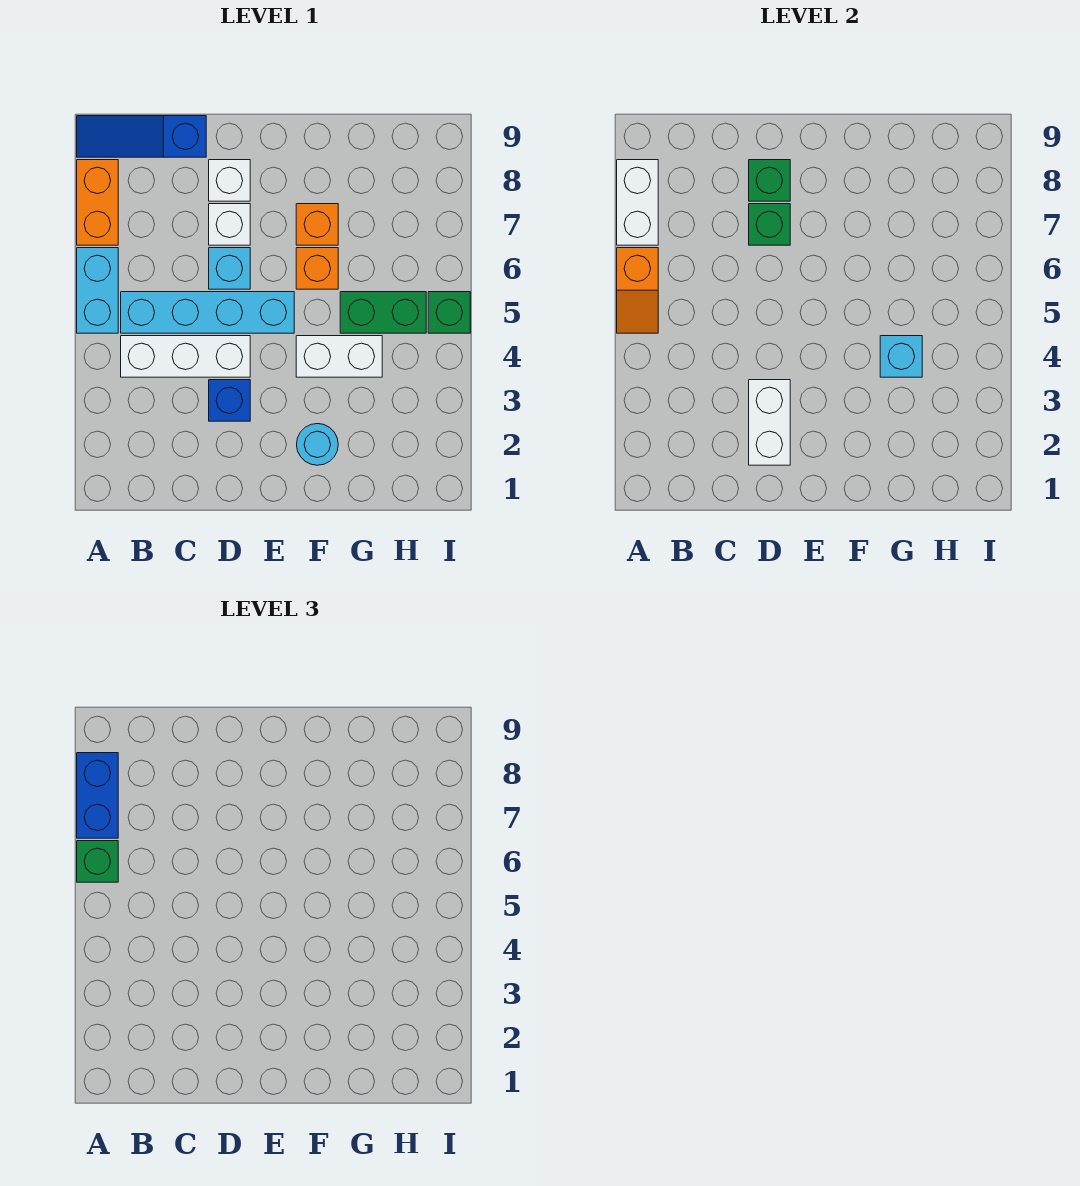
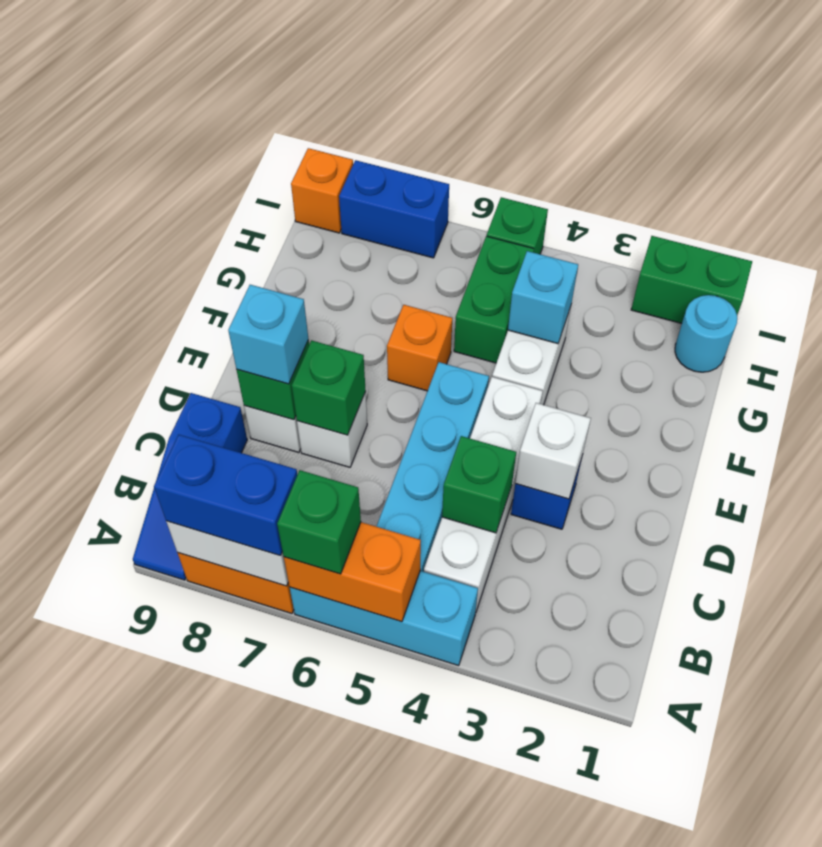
cyan brick A5:A6 level 1 -> cyan brick A4:A6 level 1
orange slope A5:A6 level 2 top 6 -> orange brick A5:A6 level 2
white brick B4:D4 level 1 -> white brick B4:E4 level 1
none -> green brick C4 level 2
white brick D2:D3 level 2 -> white brick D3 level 2
cyan brick D6 level 1 -> cyan brick D8 level 3
cyan round brick F2 level 1 -> cyan round brick H1 level 1
orange brick F7 level 1 -> orange brick I9 level 1
none -> green brick I1:I2 level 1
none -> blue brick I7:I8 level 1

